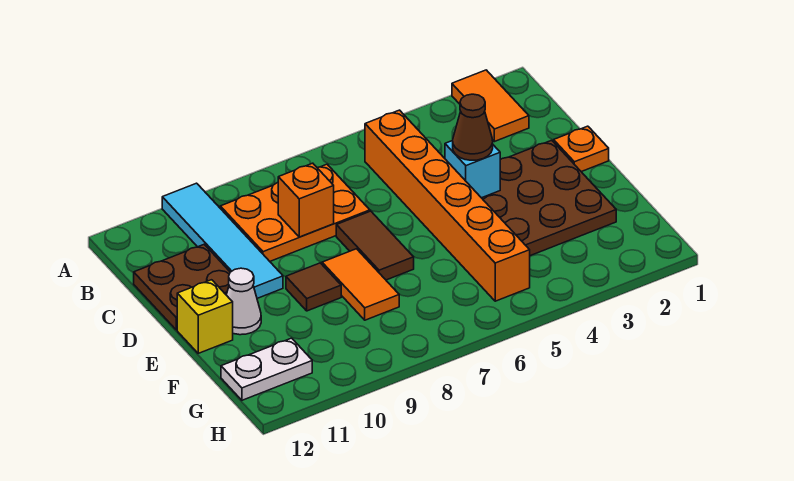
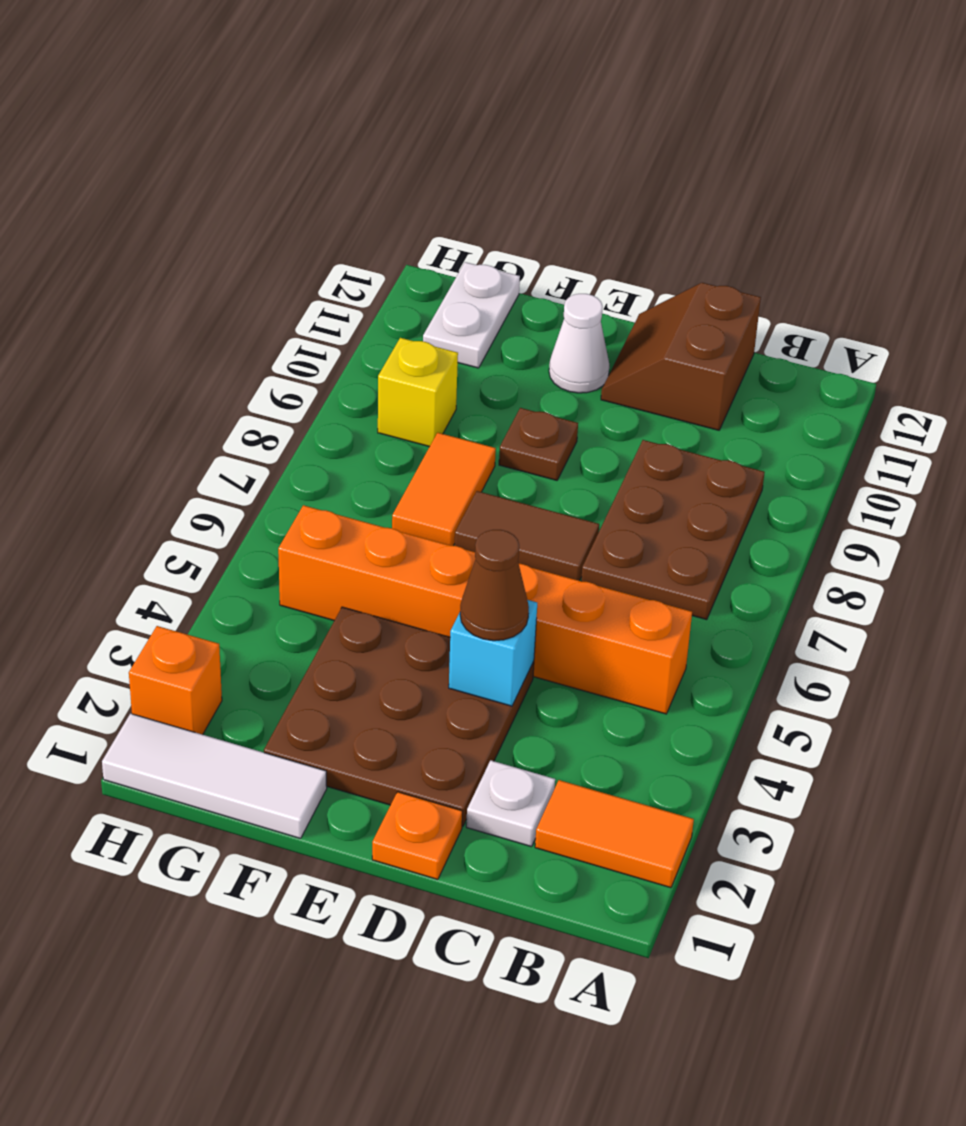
cyan tile A10:D10 level 1 -> none
orange plate B7:C9 level 1 -> brown plate B7:C9 level 1
none -> white plate C2 level 1
orange brick C8 level 2 -> orange brick H2 level 1
brown plate C11:D12 level 1 -> brown slope C11:D12 level 1 top C
orange tile E8:F8 level 1 -> orange tile F7:F8 level 1
brown tile E9 level 1 -> brown plate E9 level 1
yellow brick E12 level 1 -> yellow brick G9 level 1
none -> white tile F1:H1 level 1

